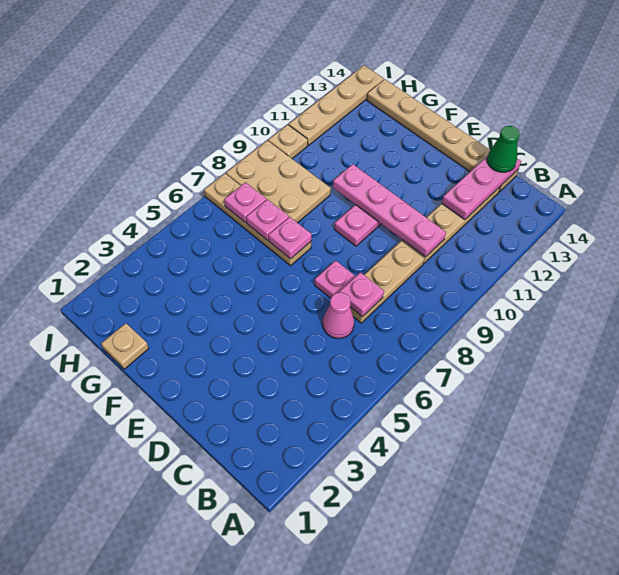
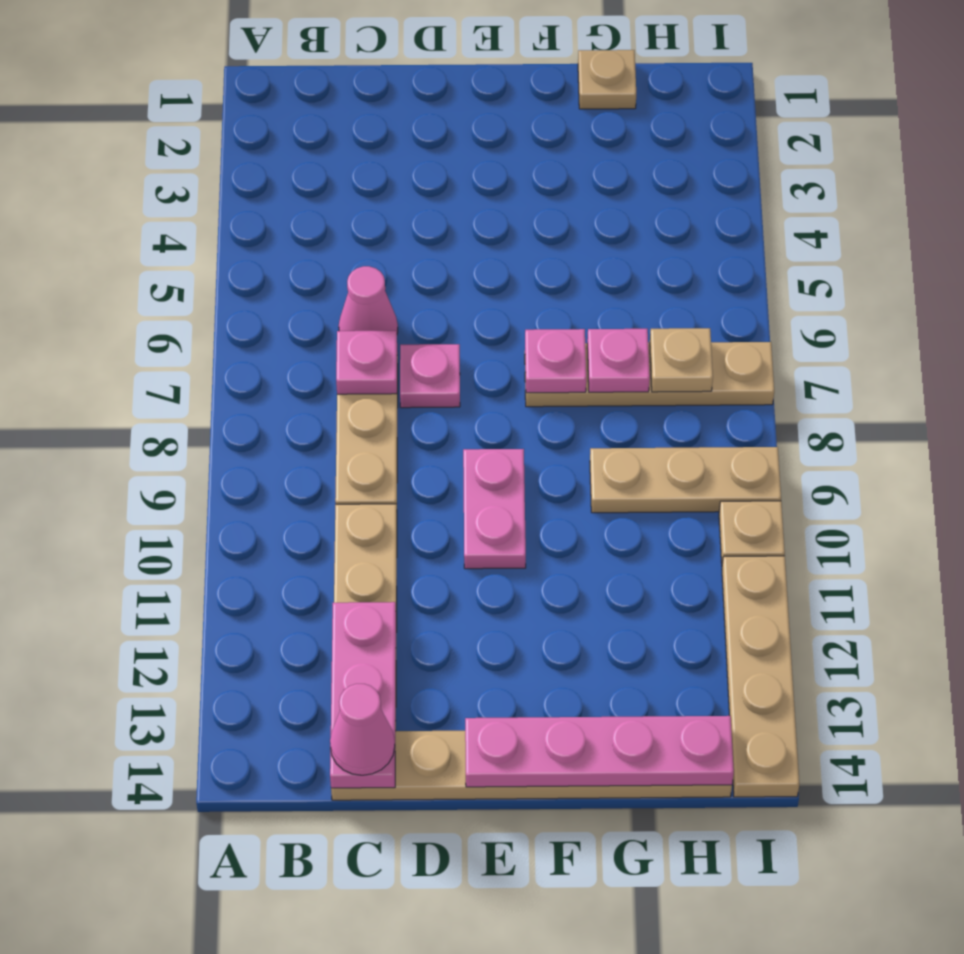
pink plate C10:F10 level 2 -> pink plate E14:H14 level 2
green cone C14 level 3 -> pink cone C14 level 3
tan plate G8:I9 level 1 -> tan plate G9:I9 level 1
pink plate H7 level 2 -> tan plate H7 level 2

